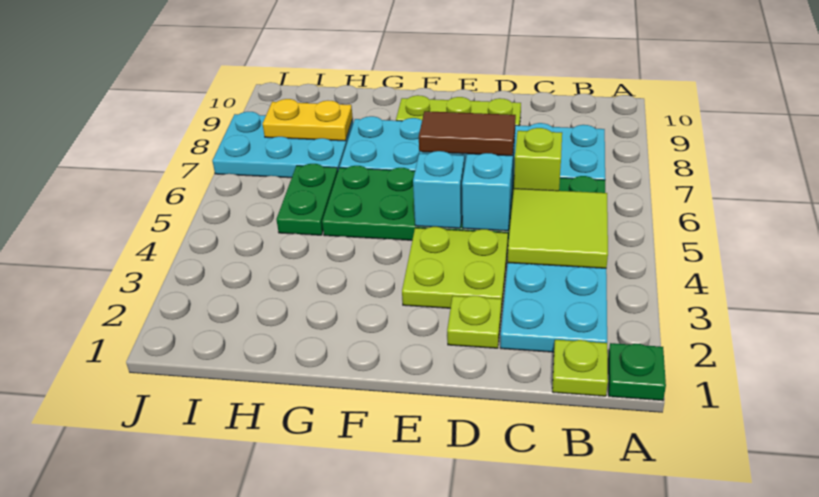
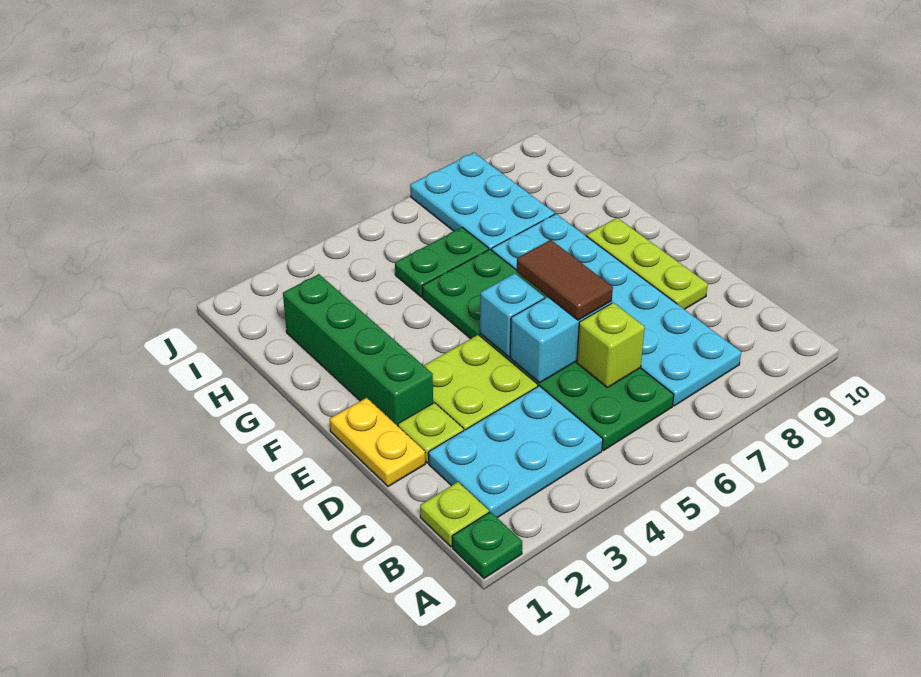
lime tile B4:C5 level 2 -> none
none -> green brick E2:H2 level 1
yellow plate H8:I8 level 2 -> yellow plate D1:E1 level 1

